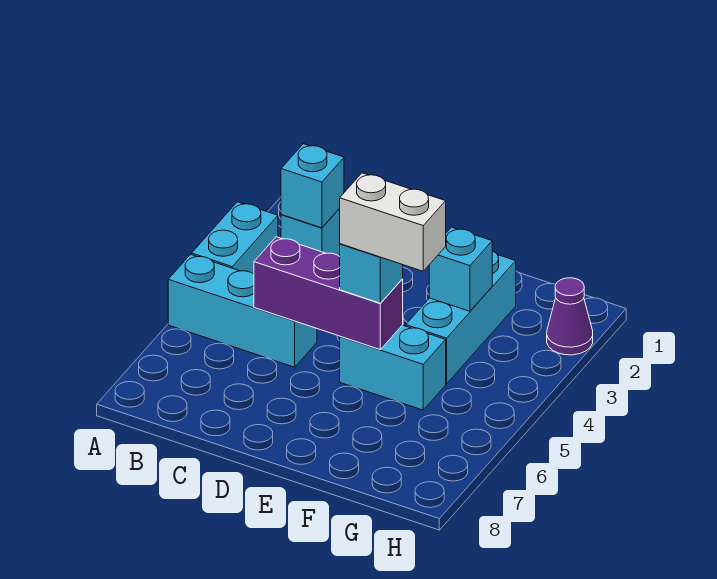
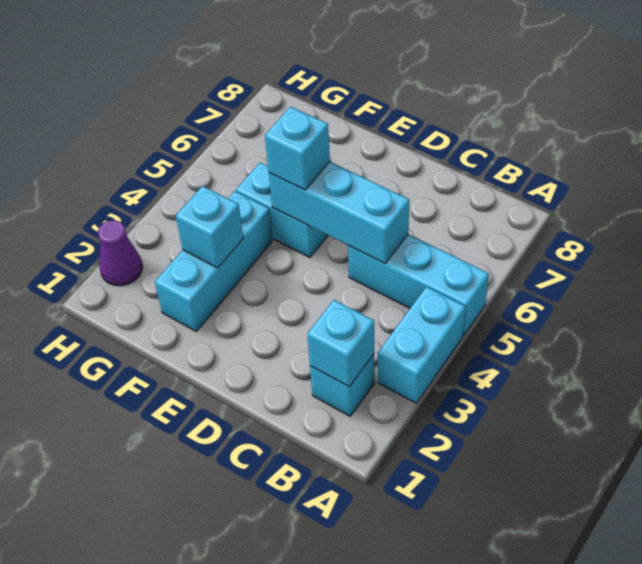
purple brick C5:E5 level 2 -> cyan brick C5:E5 level 2
white brick E5:F5 level 4 -> none

